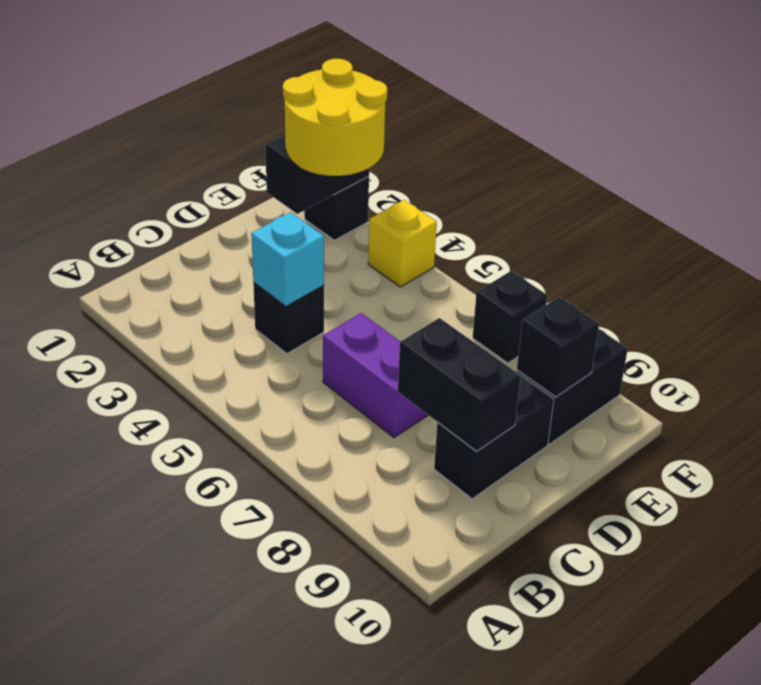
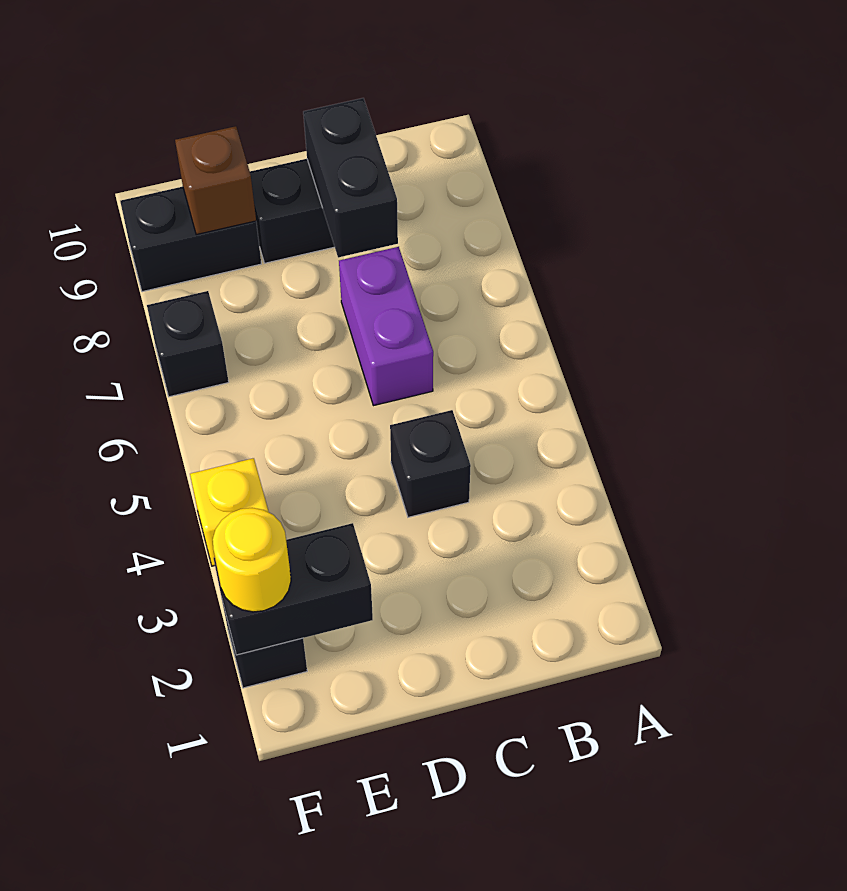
cyan brick C4 level 2 -> none
yellow round brick E2:F3 level 3 -> yellow round brick F2 level 3
black brick E9 level 2 -> brown brick E9 level 2

